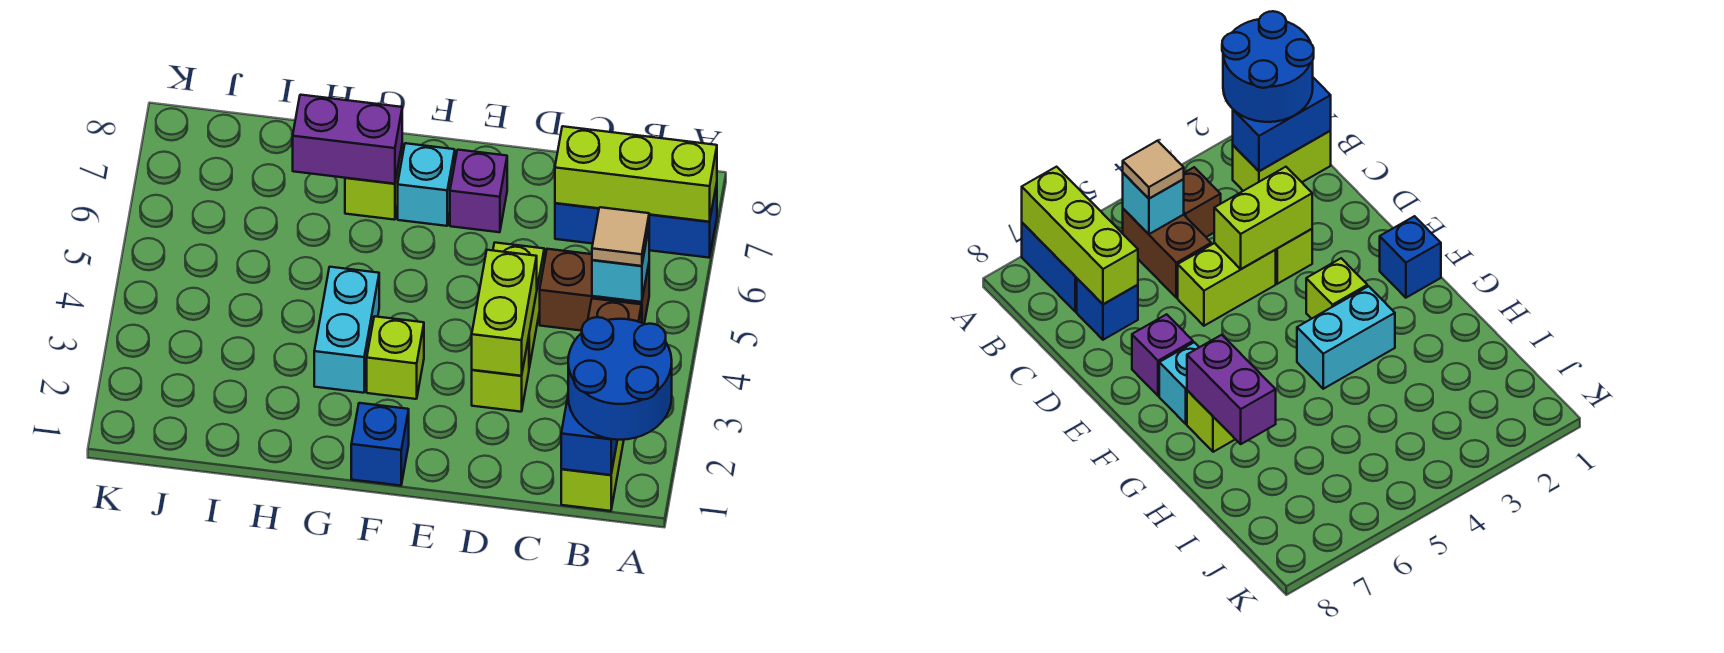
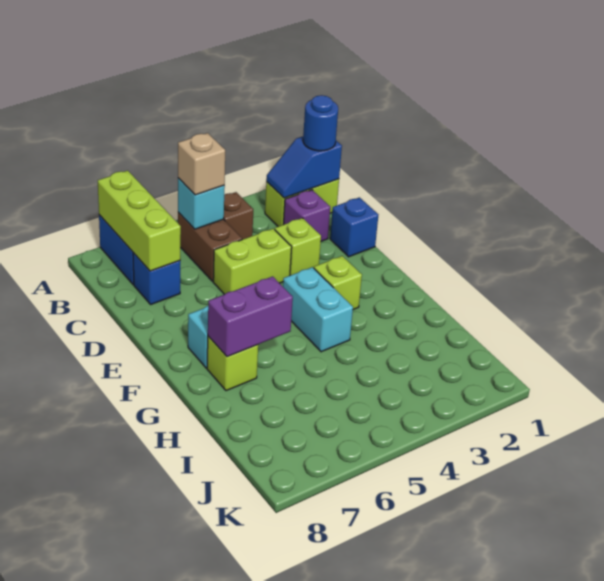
blue round brick A1:B2 level 3 -> blue round brick B1 level 3
blue brick B1:B2 level 2 -> blue slope B1:B2 level 2 top 1
tan tile B5 level 3 -> tan brick B5 level 3
lime brick D3:D4 level 2 -> none
purple brick E7 level 1 -> purple brick C2 level 1
blue brick F1 level 1 -> blue brick D1 level 1
cyan brick G3:G4 level 1 -> cyan brick F4:G4 level 1
purple brick G7:H7 level 2 -> purple brick G6:G7 level 2

